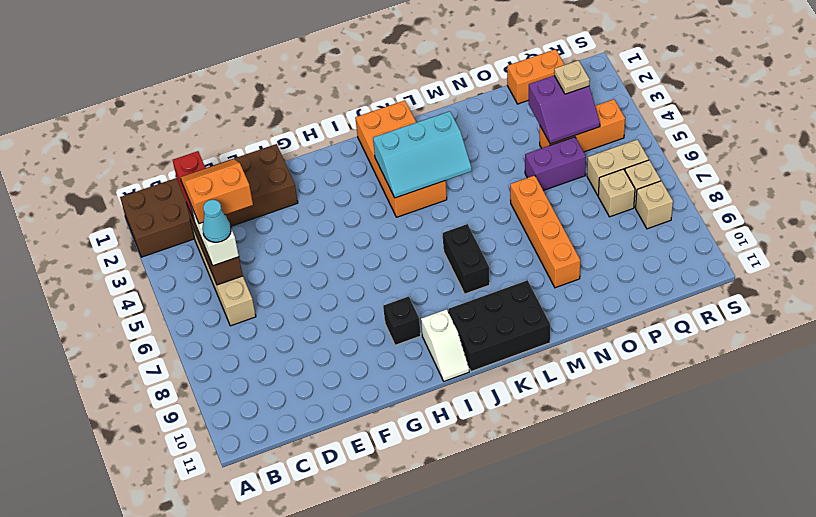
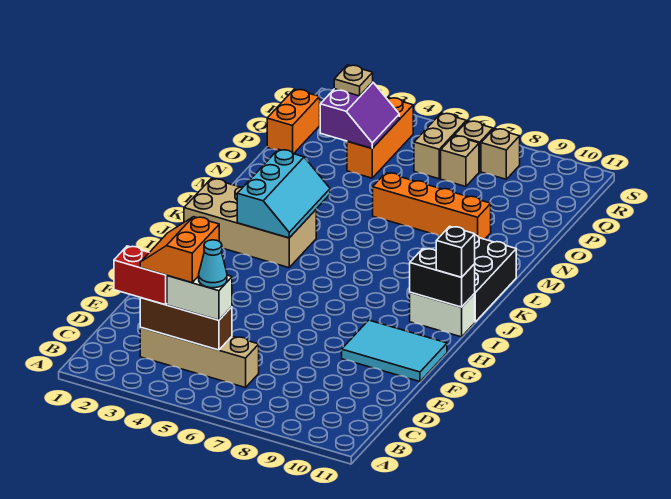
brown brick A1:F2 level 1 -> none
none -> cyan tile F9:G11 level 1
black brick H9 level 1 -> black brick I11 level 3
white slope I10:I11 level 1 top 10 -> white brick I10:I11 level 1
orange brick J1:K4 level 1 -> tan brick J1:K4 level 1
black brick K7:K8 level 1 -> black brick I10:I11 level 2
purple brick O5:P5 level 1 -> none

